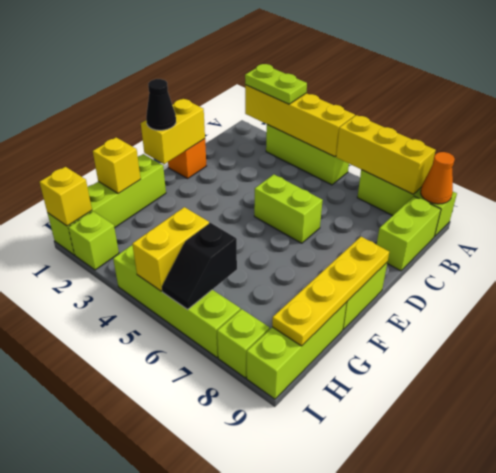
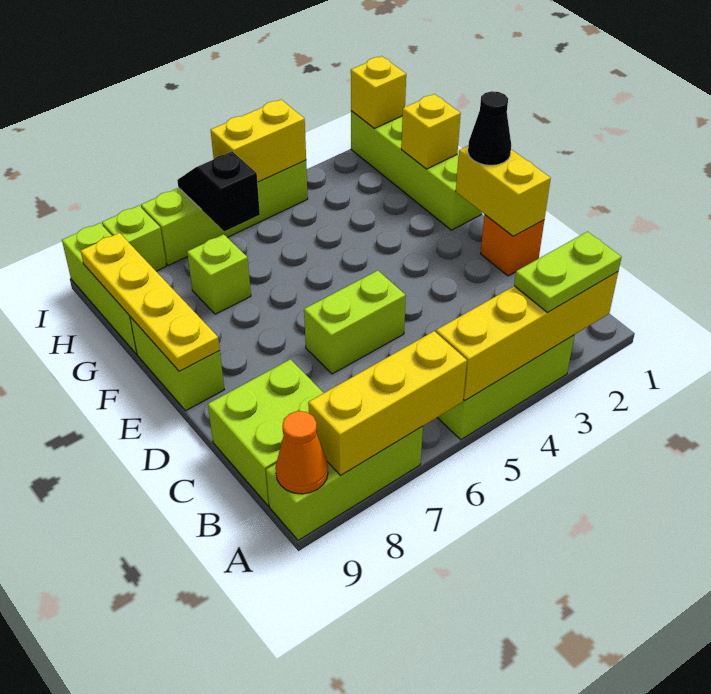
lime brick B9:C9 level 1 -> lime brick B8:C9 level 1
yellow brick H5:I5 level 2 -> yellow brick I4:I5 level 2
lime brick I2 level 1 -> lime brick G7 level 1

